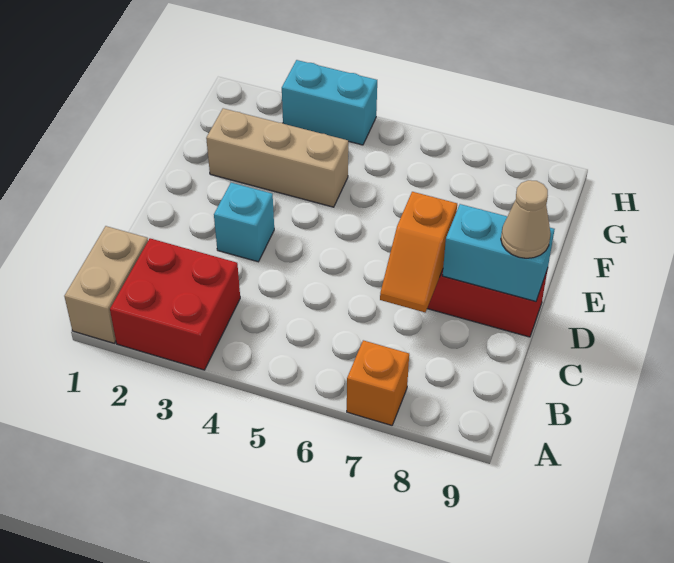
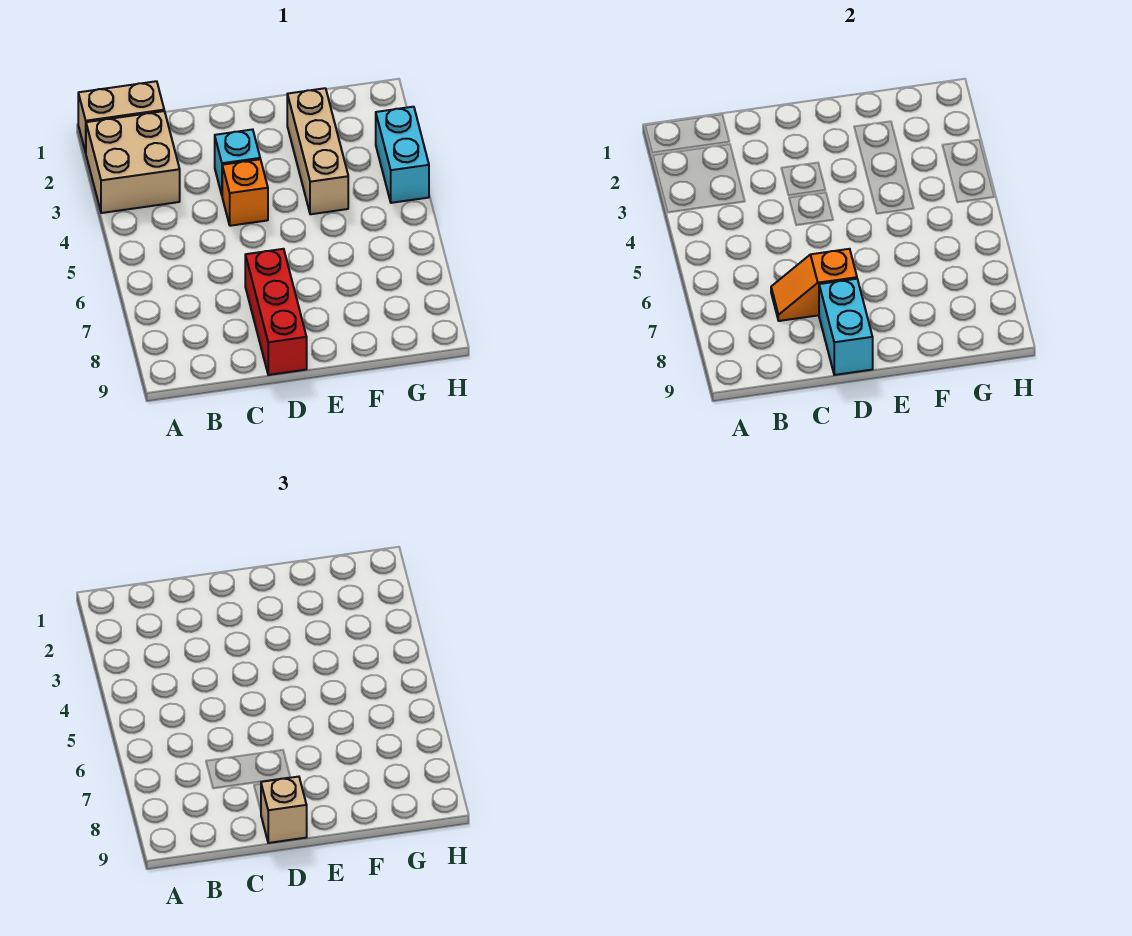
red brick A2:B3 level 1 -> tan brick A2:B3 level 1
orange brick A7 level 1 -> orange brick D4 level 1
tan cone D9 level 3 -> tan brick D9 level 3

